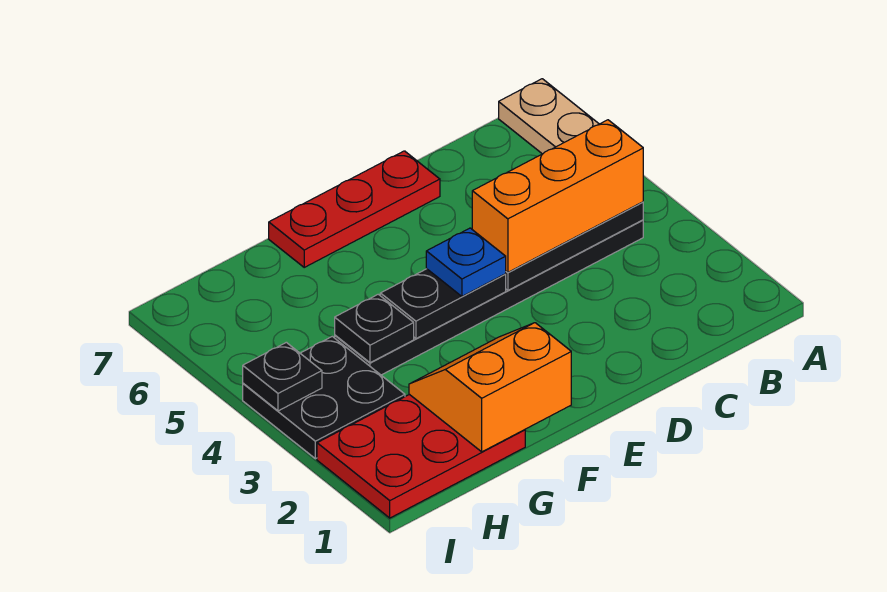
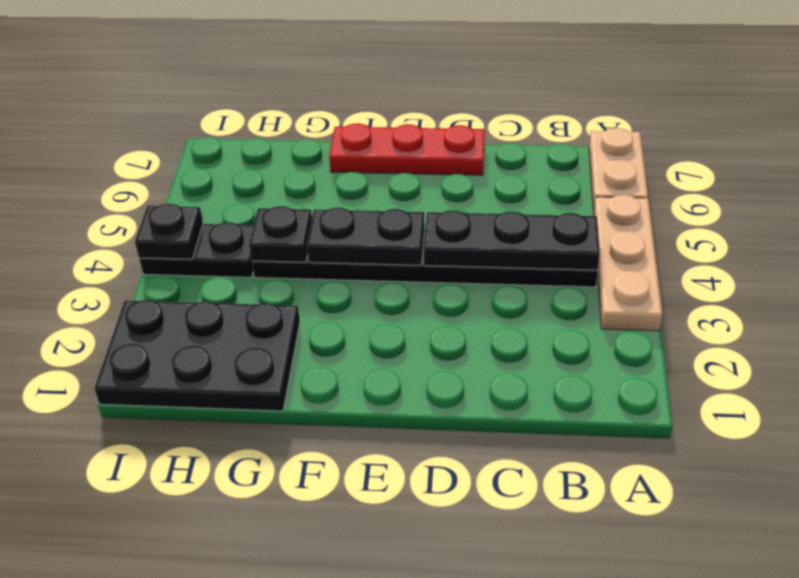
none -> tan plate A3:A5 level 1
orange brick B4:D4 level 3 -> none
blue plate E4 level 3 -> none
orange slope F1:G2 level 2 top 1 -> none
red plate G1:I2 level 1 -> black plate G1:I2 level 1
black plate H3:I4 level 1 -> black plate H4:I4 level 1

